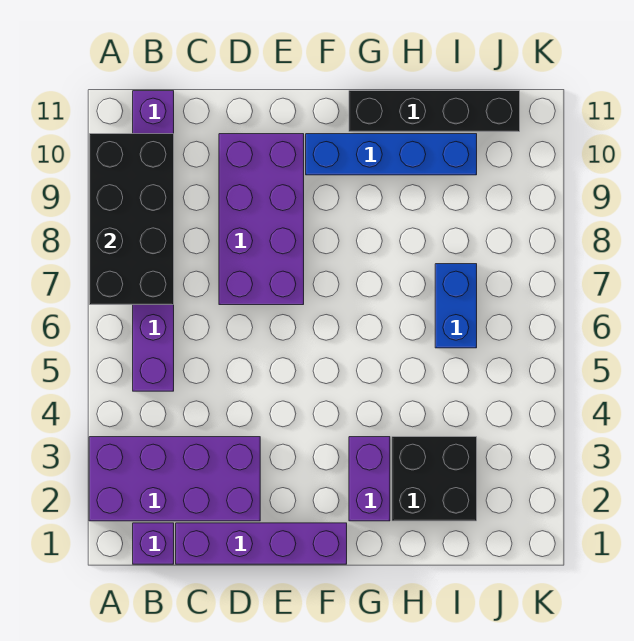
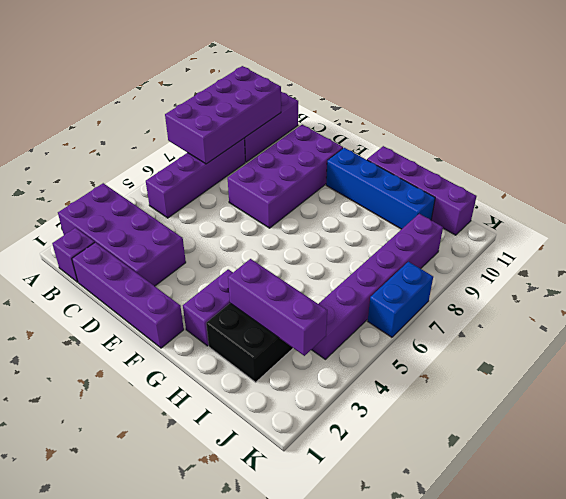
black brick A7:B10 level 2 -> purple brick A7:B10 level 2
black brick G11:J11 level 1 -> purple brick G11:J11 level 1
none -> purple brick H3:J3 level 2
blue brick I6:I7 level 1 -> blue brick K6:K7 level 1
none -> purple brick J4:J9 level 1

